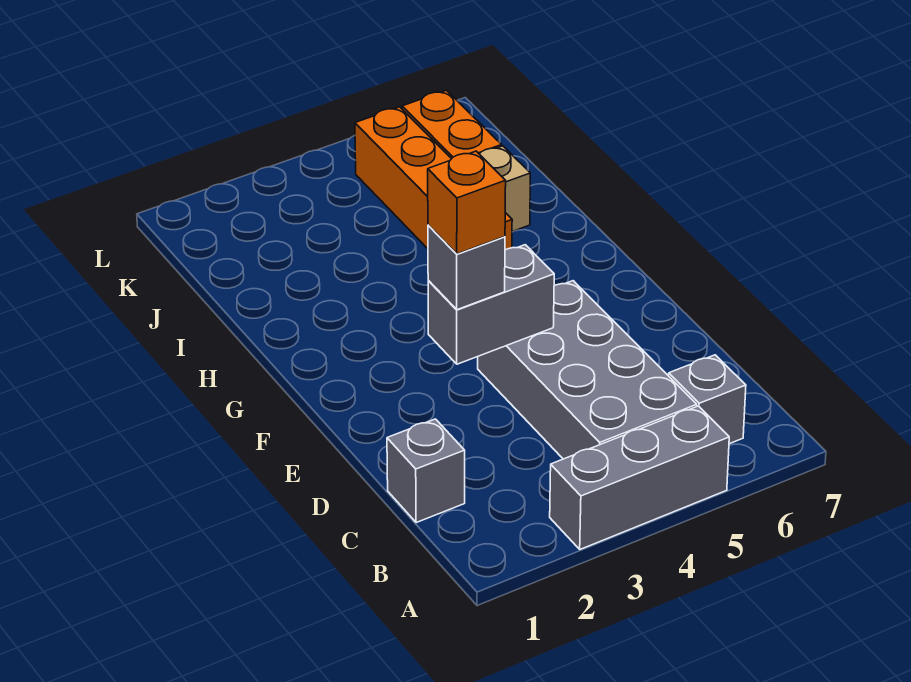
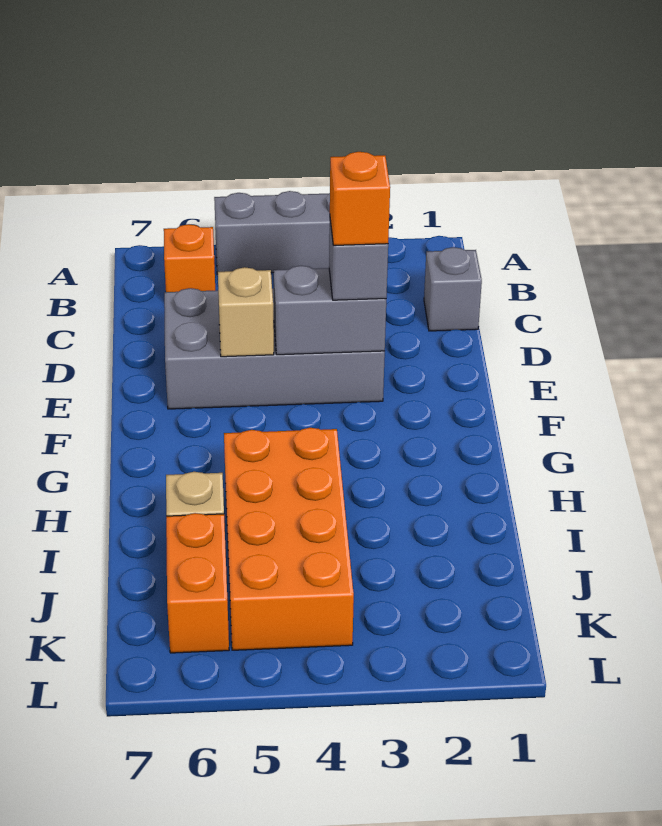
grey brick B4:E5 level 1 -> grey brick D3:E6 level 1
grey brick B6 level 1 -> orange brick B6 level 1
none -> tan brick E5 level 2
orange brick H5:K5 level 1 -> orange brick H4:K5 level 1

